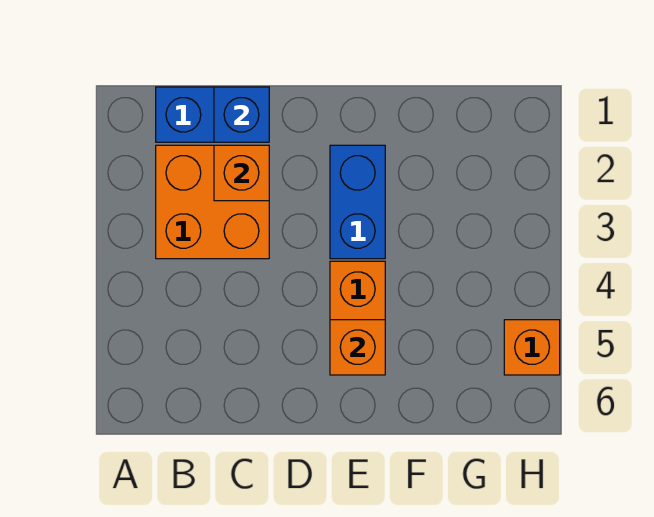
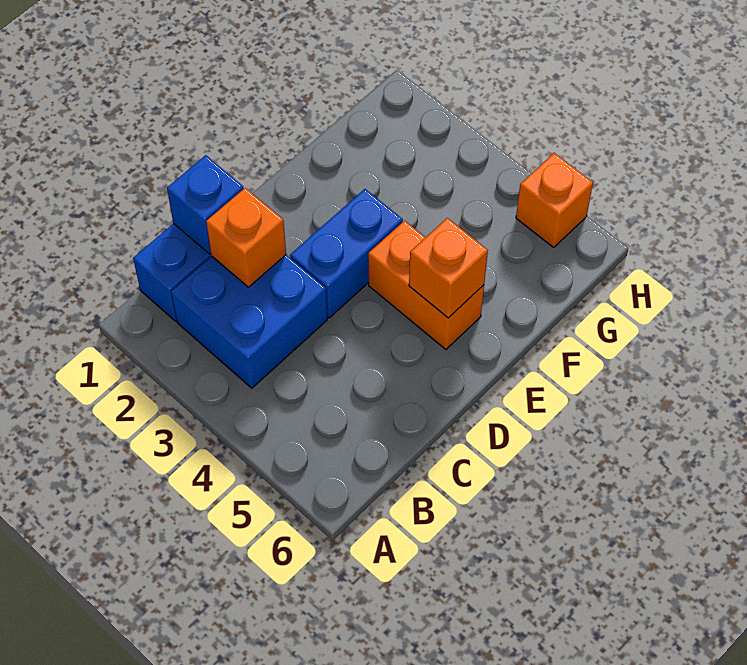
orange brick B2:C3 level 1 -> blue brick B2:C3 level 1
blue brick E2:E3 level 1 -> blue brick D3:E3 level 1

